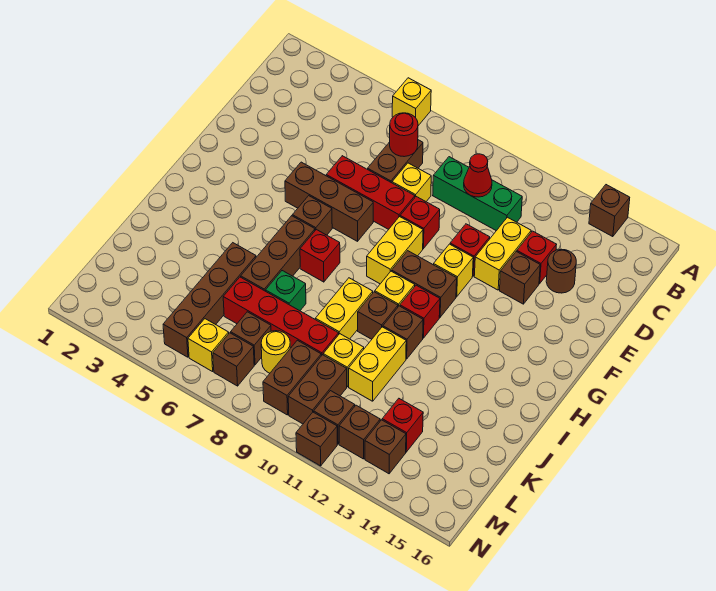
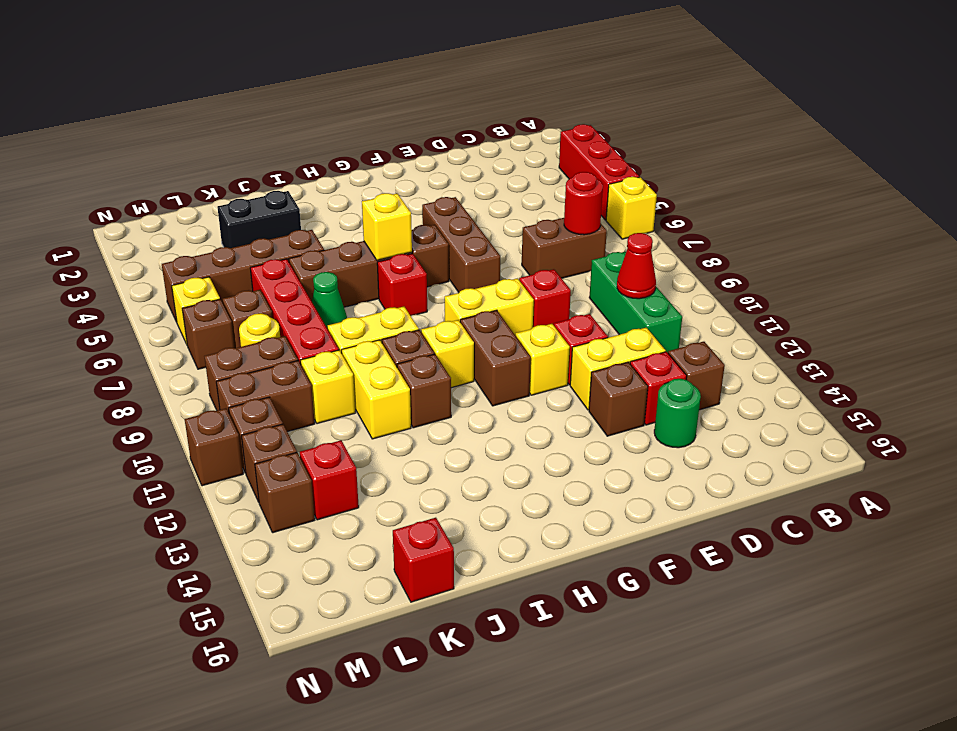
brown brick A14 level 1 -> brown brick C13 level 1
yellow brick D8 level 1 -> yellow brick H6 level 2
brown round brick D14 level 1 -> green round brick D14 level 1
red brick E6:E8 level 1 -> red brick A3:A5 level 1
red brick H11 level 1 -> red brick K16 level 1
none -> black brick J3:K3 level 1
green brick J7 level 1 -> green cone J7 level 1
yellow brick J11:K11 level 1 -> yellow brick J10:J11 level 1

